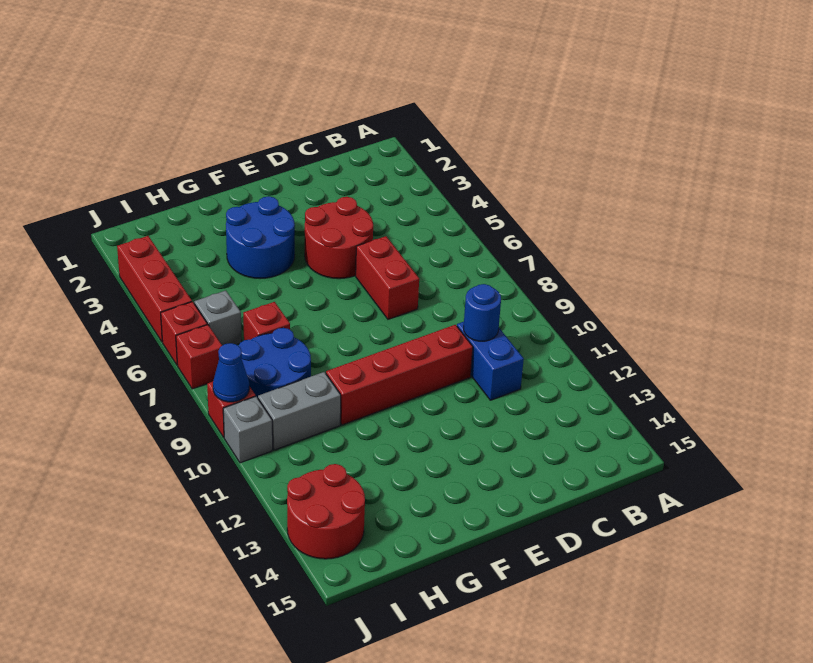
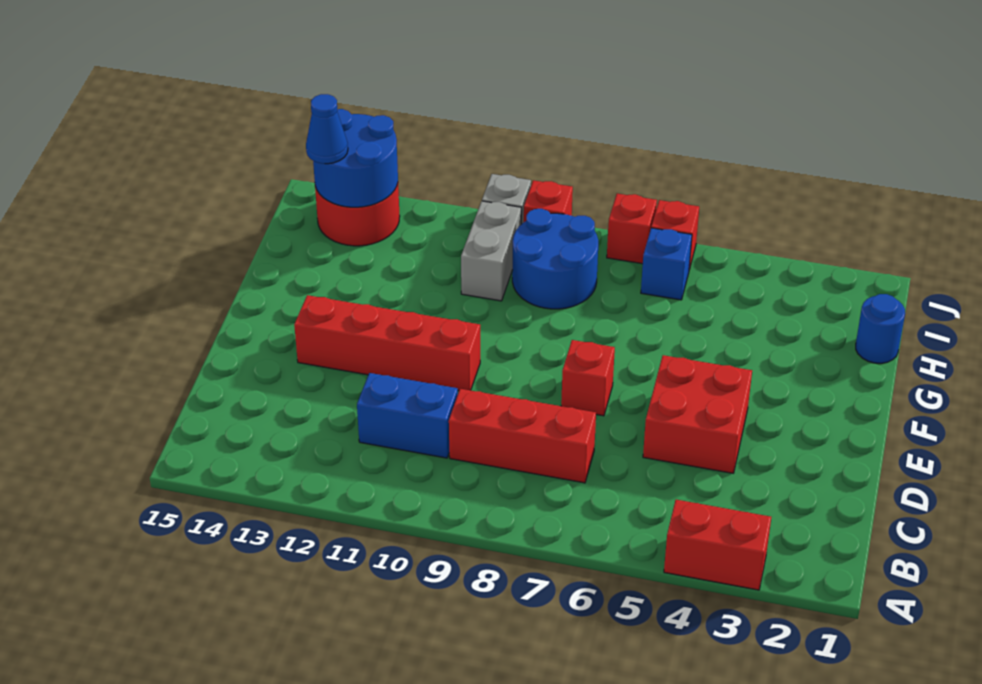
blue round brick C10 level 2 -> blue round brick H1 level 1
red round brick D4:E5 level 1 -> red brick D4:E5 level 1
red brick D6:D7 level 1 -> red brick A3:A4 level 1
red brick D10:G10 level 1 -> red brick E10:E13 level 1
blue round brick F3:G4 level 1 -> blue round brick I13:J14 level 2
red brick H7 level 1 -> red brick E7 level 1
grey brick I6 level 1 -> blue brick I6 level 1
red brick J3:J5 level 1 -> red brick C7:C9 level 1
blue cone J9 level 2 -> blue cone I14 level 3

